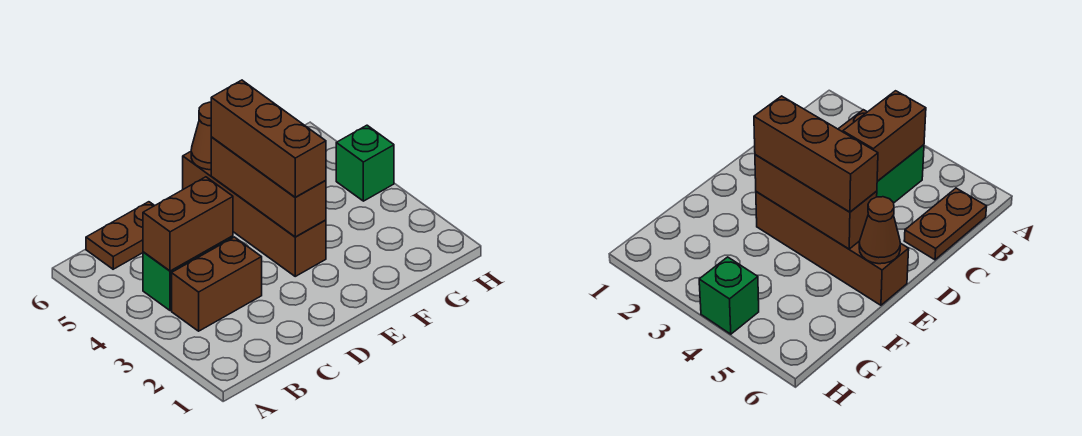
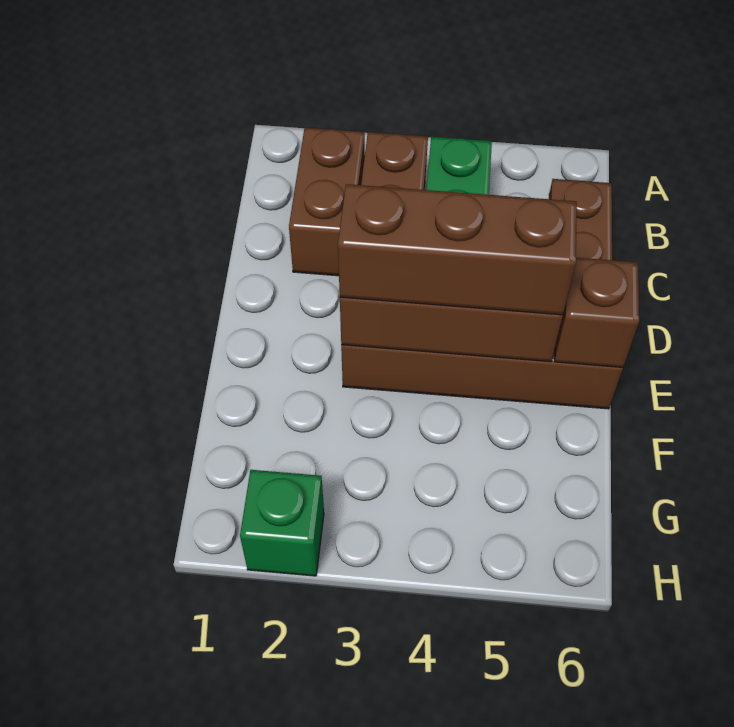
brown brick B4:C4 level 2 -> brown brick B2:C2 level 1
brown cone E6 level 2 -> brown brick E6 level 2
green brick H4 level 1 -> green brick H2 level 1

